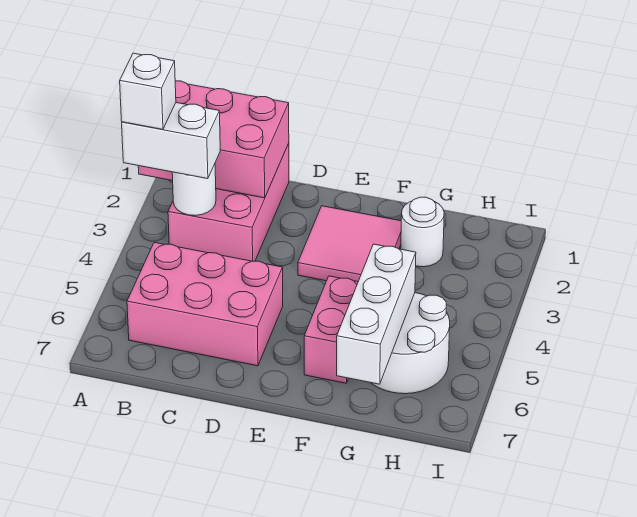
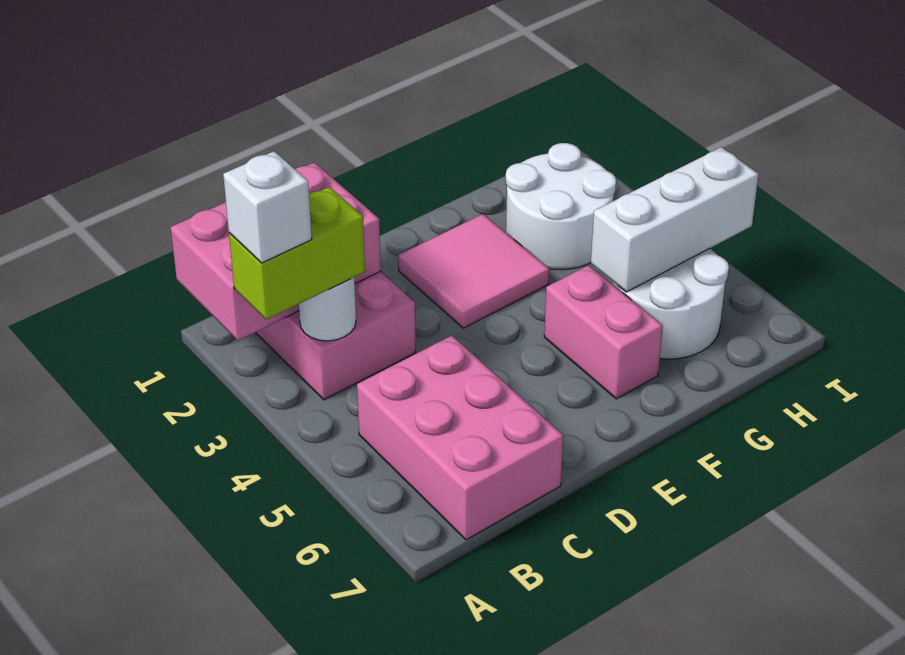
white brick A3:B3 level 3 -> lime brick A3:B3 level 3
pink brick B5:D6 level 1 -> pink brick B5:C7 level 1
white round brick G2 level 1 -> white round brick G2:H3 level 1
white brick G5:G7 level 2 -> white brick G5:I5 level 2

